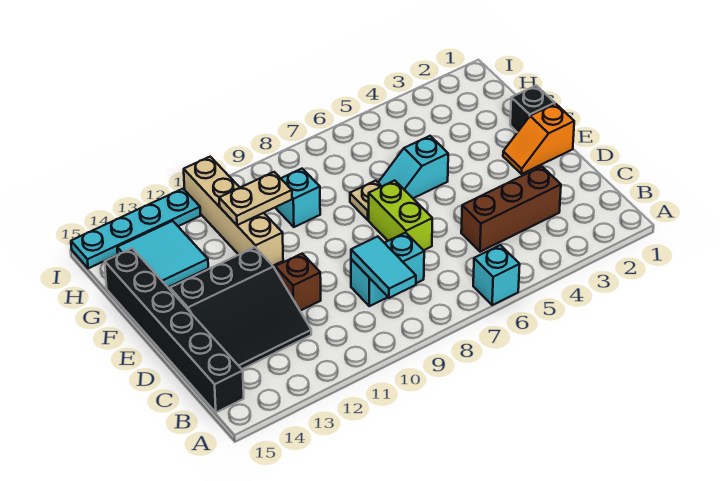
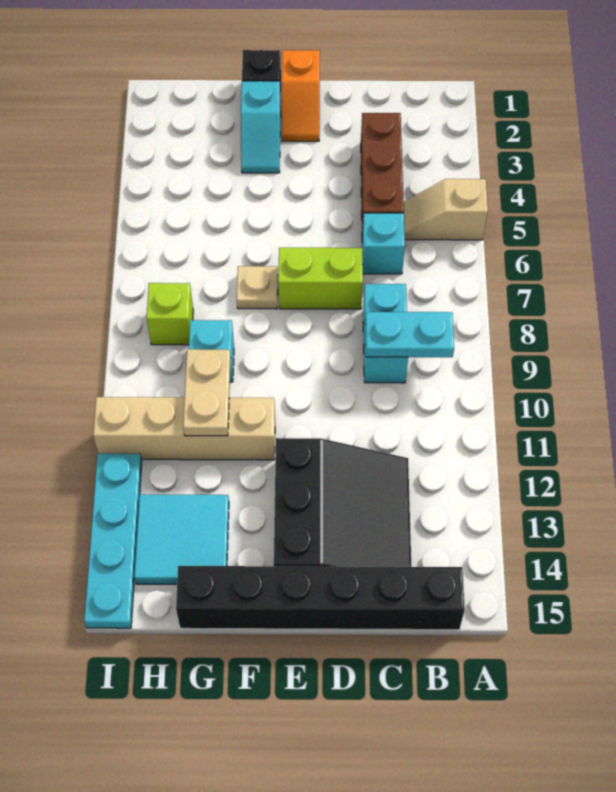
none -> tan slope A5:B5 level 1 top A
cyan brick A6 level 1 -> cyan brick C6 level 1
cyan tile B9:C9 level 2 -> cyan plate B9:C9 level 2
brown brick D11 level 1 -> none
cyan slope F5:F6 level 1 top 5 -> cyan slope F2:F3 level 1 top 2
none -> lime brick H8 level 1

